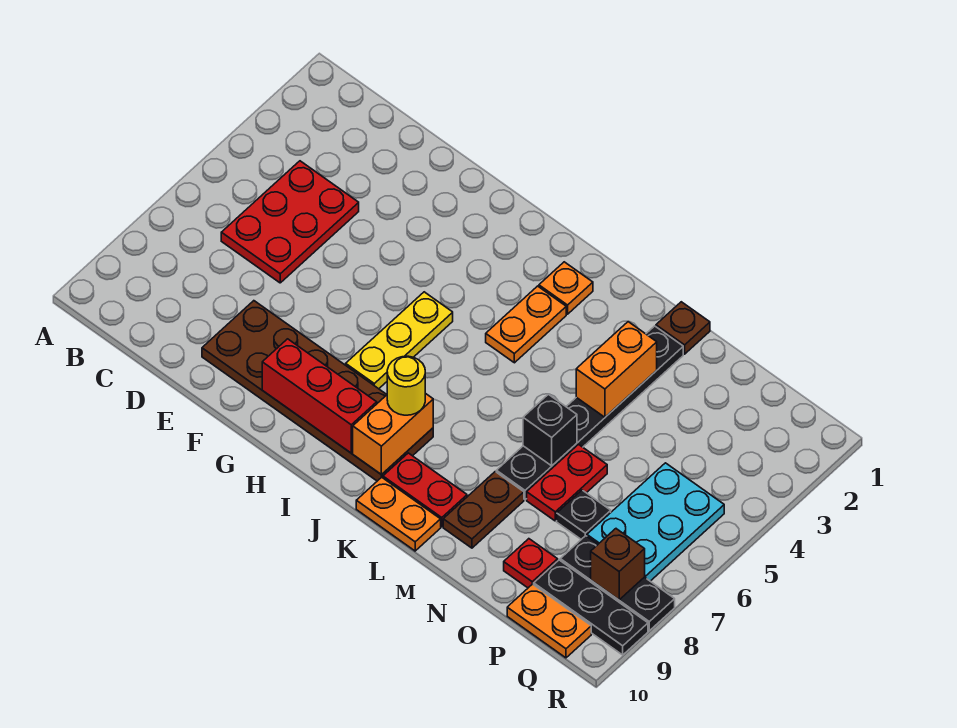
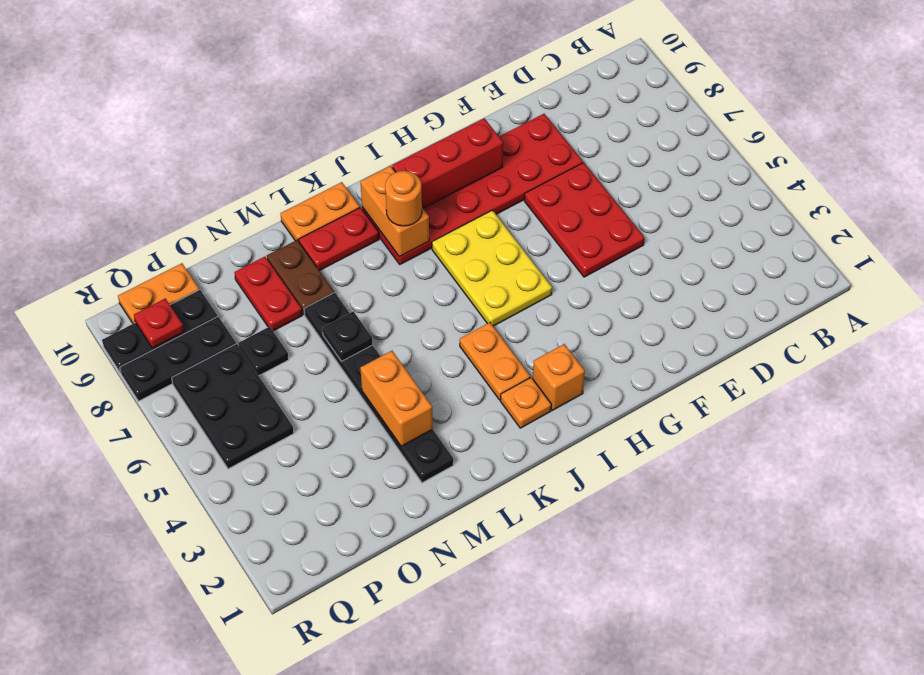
red plate C4:D6 level 1 -> red plate E5:F7 level 1
brown plate E8:J9 level 1 -> red plate E8:J9 level 1
yellow plate H5:H7 level 1 -> yellow plate H5:I7 level 1
none -> orange brick I2 level 1
yellow round brick J8 level 3 -> orange round brick J8 level 3
brown plate M1 level 1 -> none
black brick M6 level 2 -> black plate M6 level 2
red plate N6:N7 level 1 -> red plate N8:N9 level 1
red plate O9 level 1 -> red plate Q9 level 2
cyan plate P5:Q7 level 1 -> black plate P5:Q7 level 1
brown brick Q8 level 2 -> none

